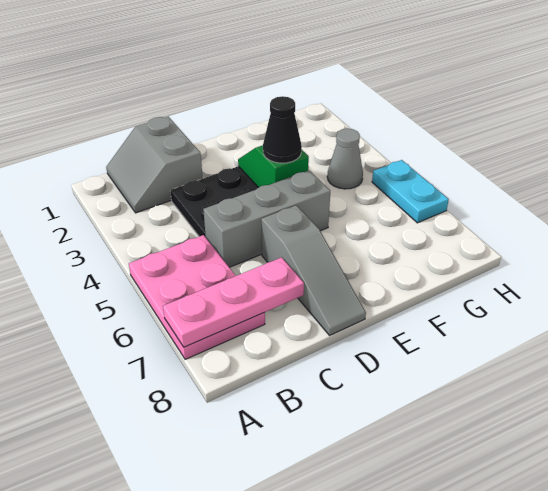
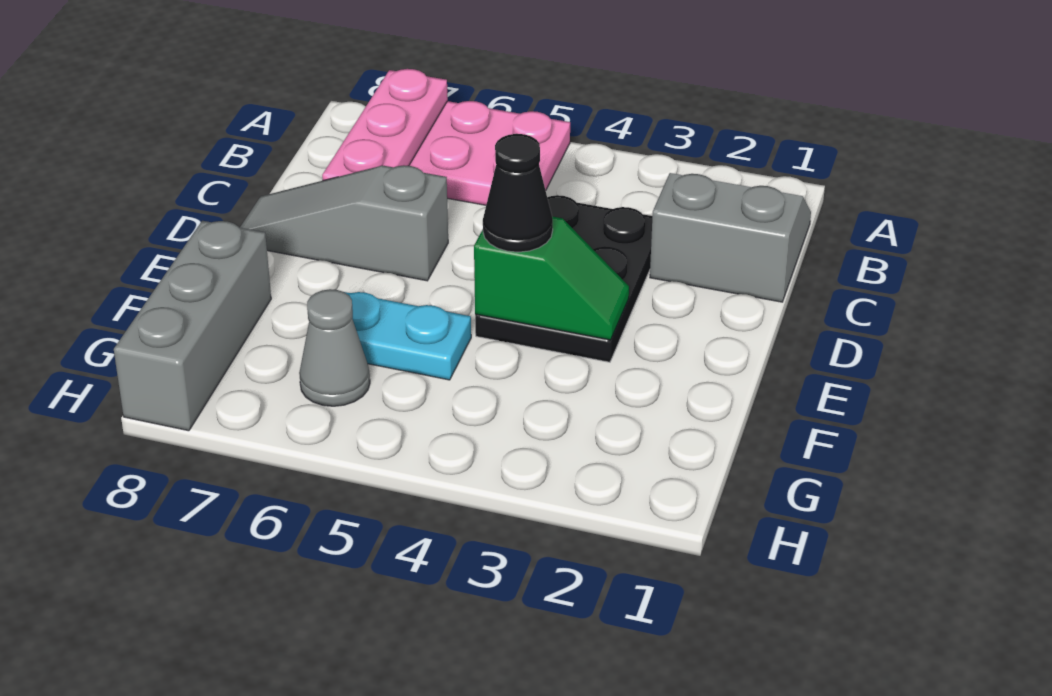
grey brick C5:E5 level 1 -> grey brick F8:H8 level 1
grey cone G4 level 1 -> grey cone G6 level 1
cyan plate H5:H6 level 1 -> cyan plate F5:F6 level 1

